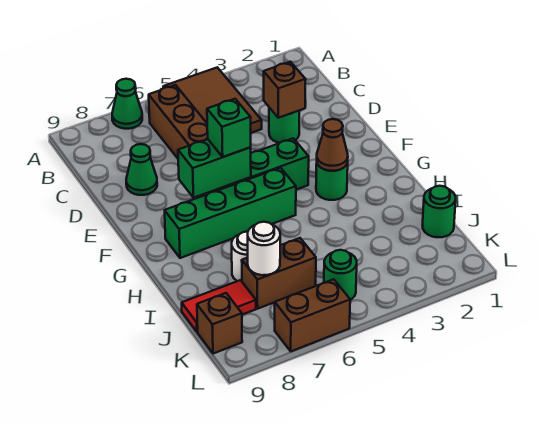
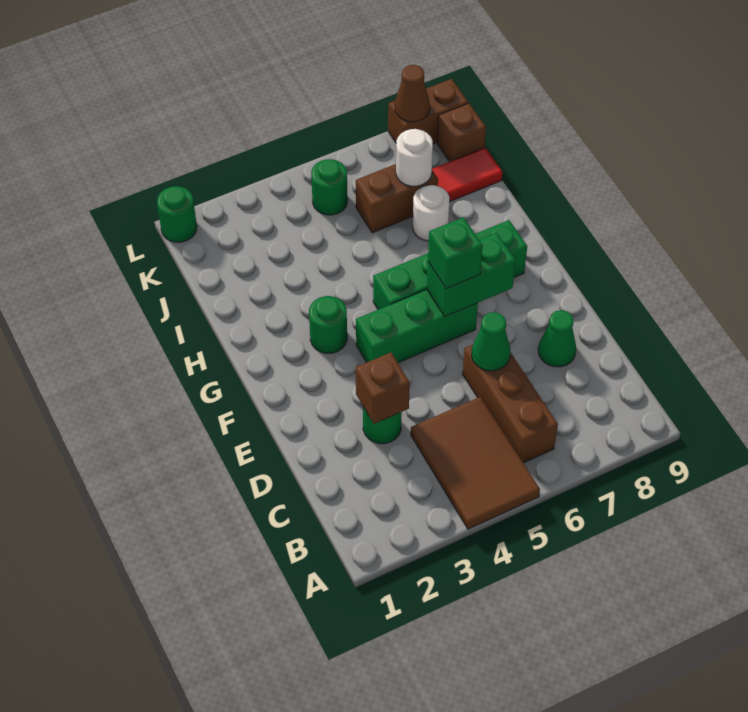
green cone A7 level 1 -> green cone D6 level 2
brown cone G3 level 2 -> brown cone L8 level 2
green round brick J1 level 1 -> green round brick L1 level 1
brown brick L6:L7 level 1 -> brown brick L8:L9 level 1

